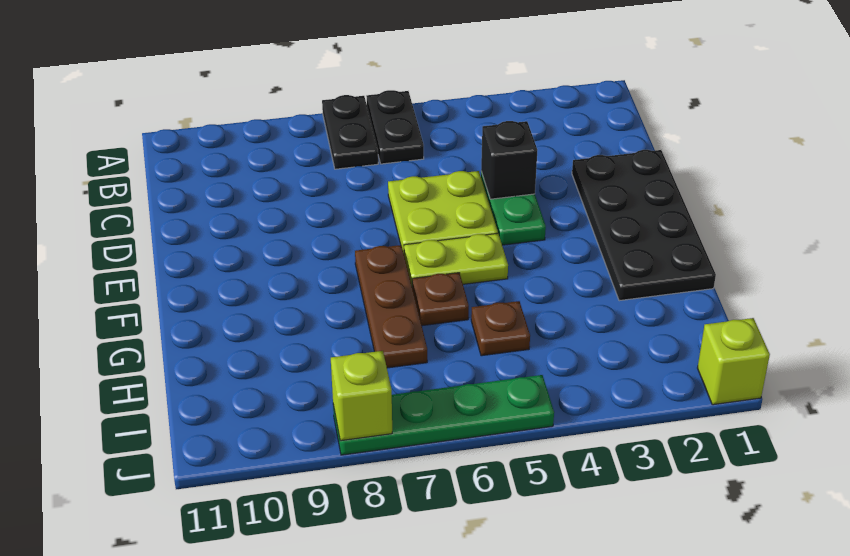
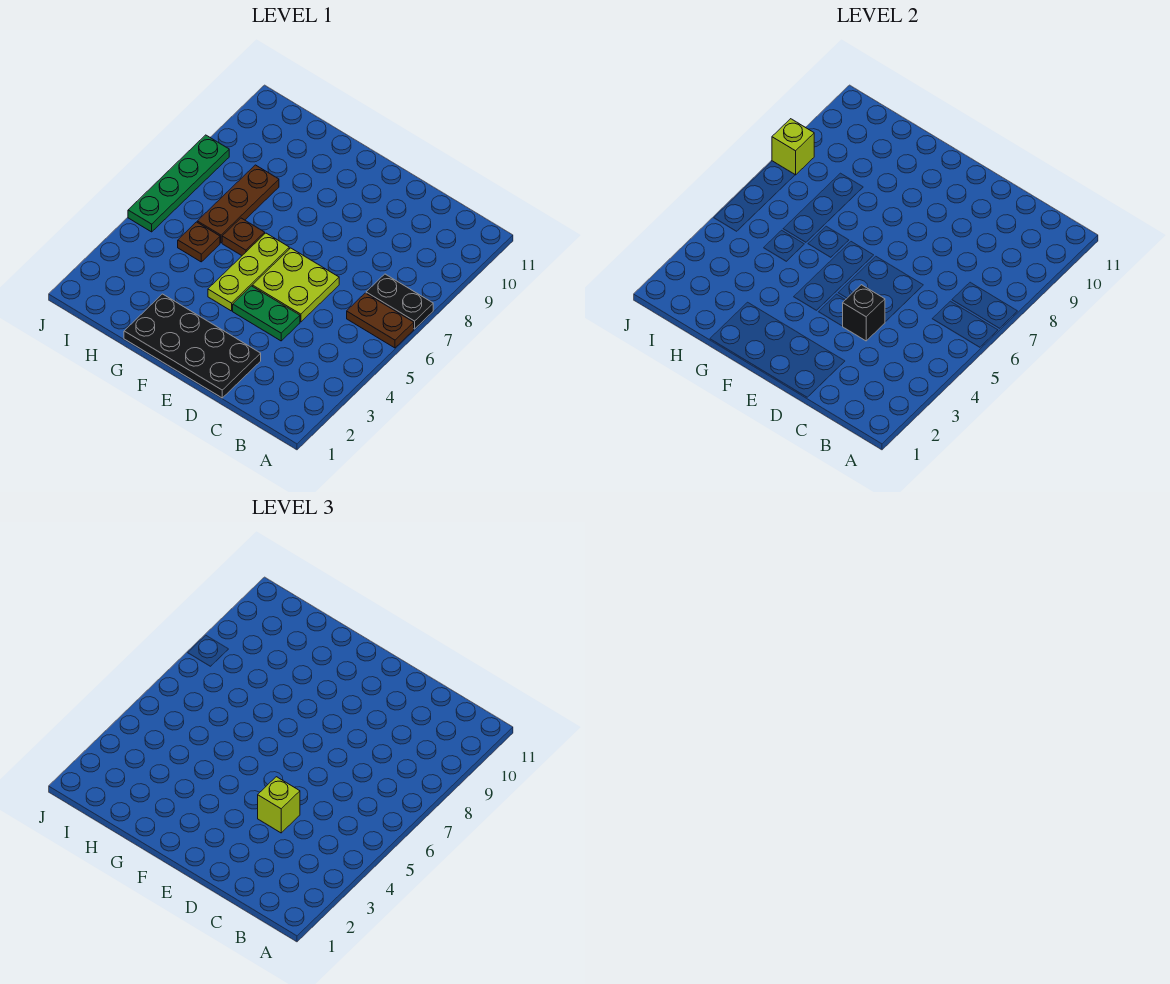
black plate A6:B6 level 1 -> brown plate A6:B6 level 1
lime plate F5:F6 level 1 -> lime plate F4:F6 level 1
brown plate F7:H7 level 1 -> brown plate H6:H8 level 1
lime brick J1 level 1 -> lime brick D4 level 3

